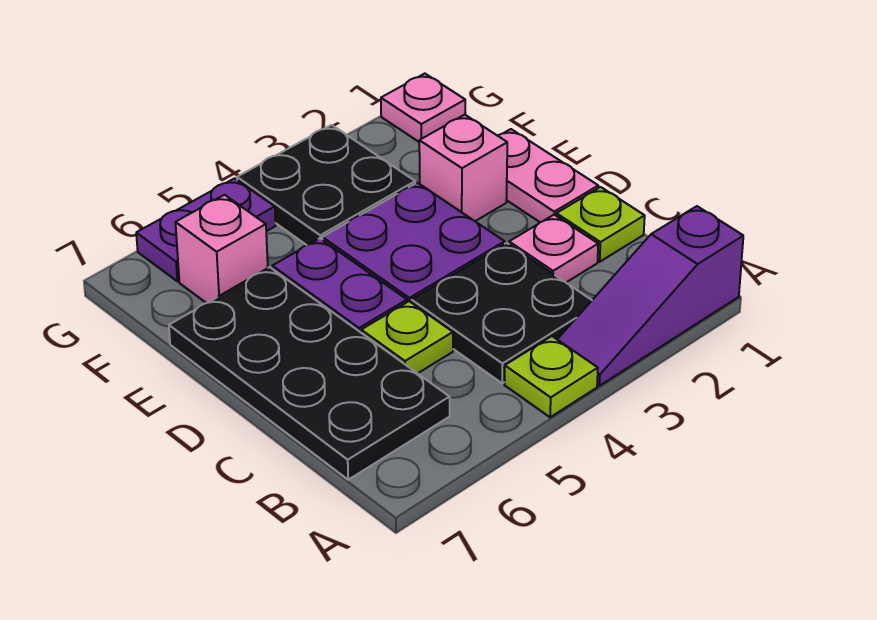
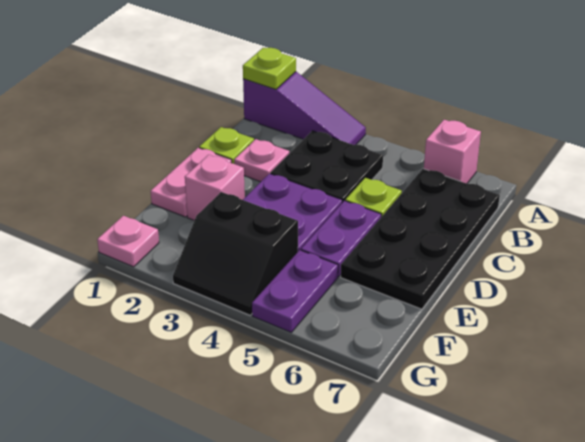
lime plate A4 level 1 -> lime plate A1 level 2
black plate F3:G4 level 1 -> black slope F3:G4 level 1 top F
pink brick F6 level 1 -> pink brick A6 level 1
purple plate G5:G6 level 1 -> purple plate F5:G5 level 1

